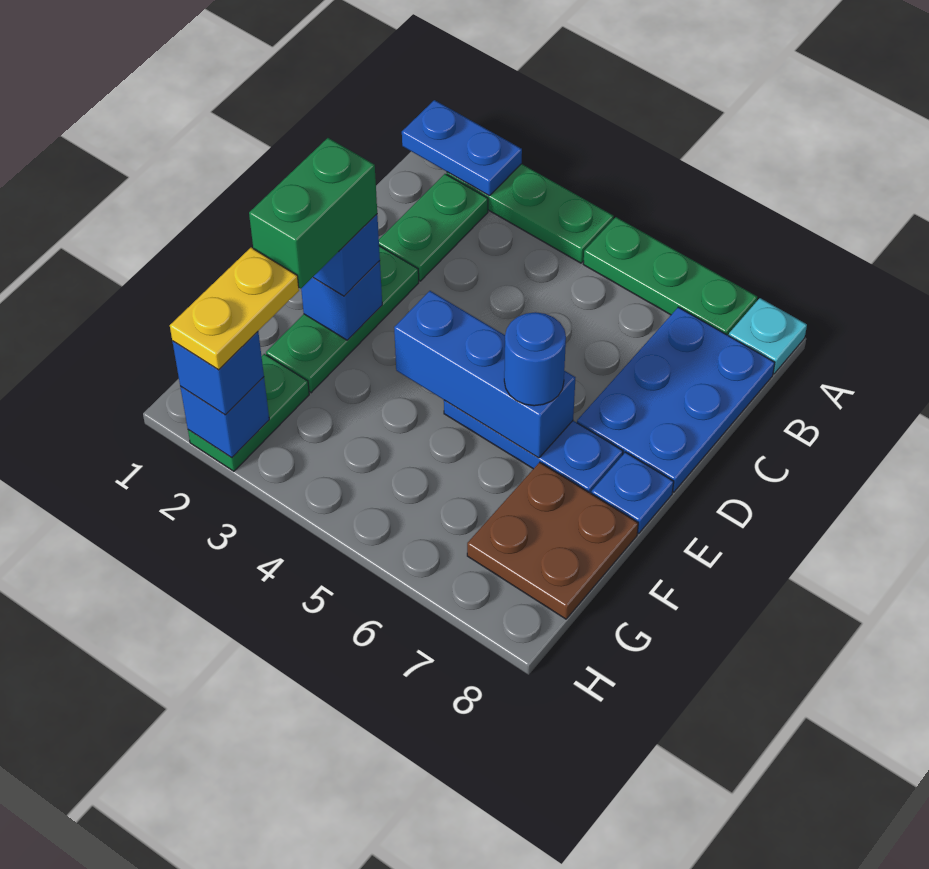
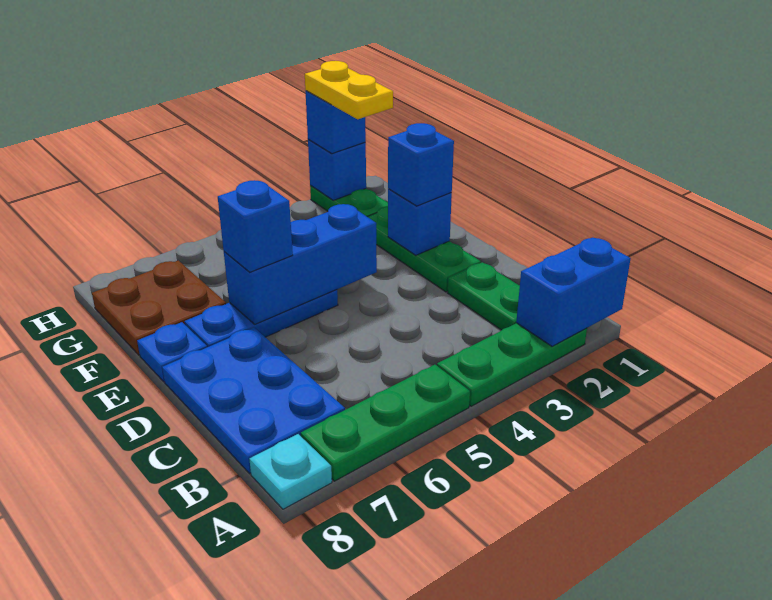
blue plate A1:A2 level 2 -> blue brick A1:A2 level 2
green brick E2:F2 level 4 -> none
blue round brick E6 level 3 -> blue brick E6 level 3

